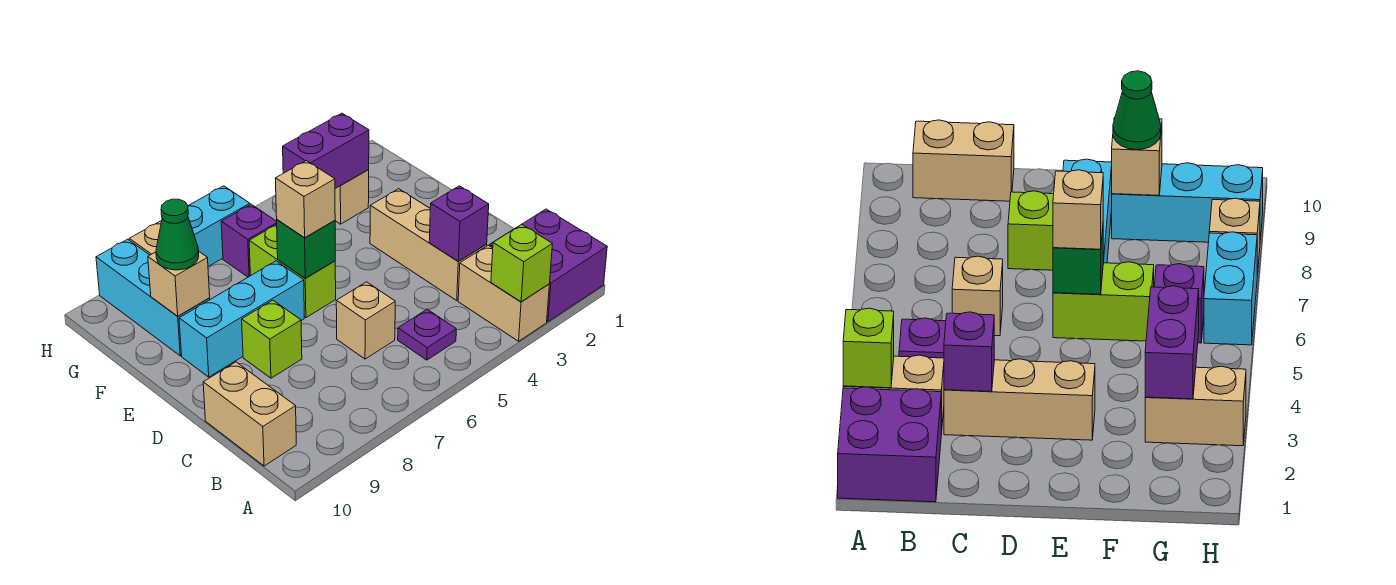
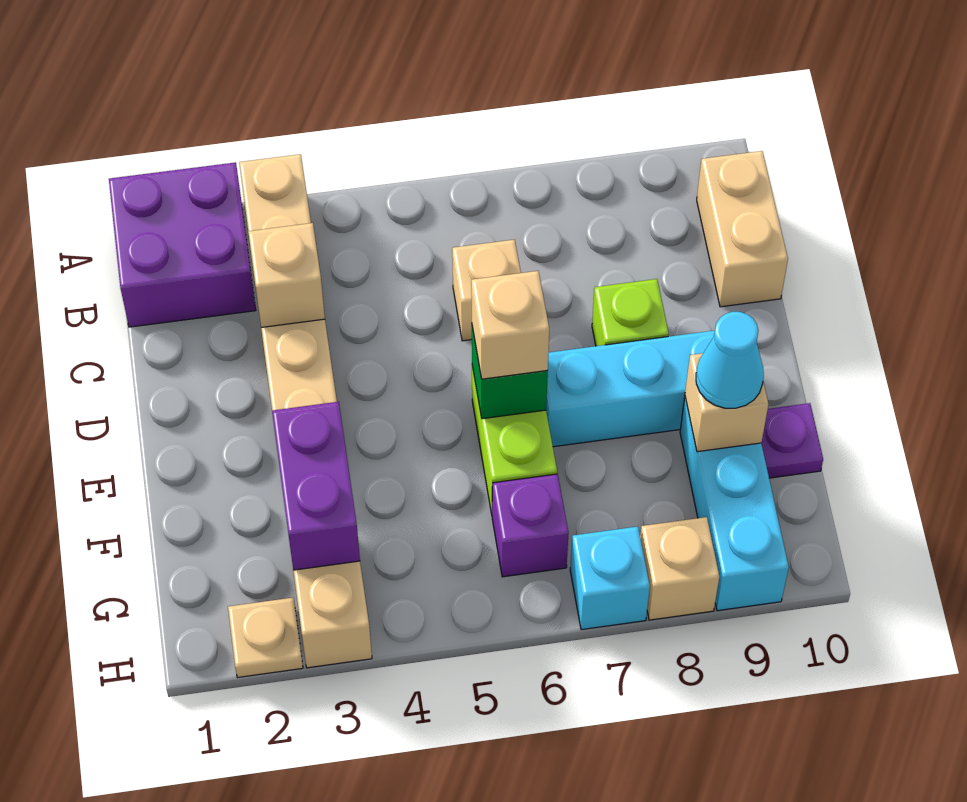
lime brick A3 level 2 -> none
purple plate B5 level 1 -> purple plate F10 level 1
purple brick C3 level 2 -> tan brick C3 level 2
green cone F9 level 3 -> cyan cone F9 level 3
purple brick G3:G4 level 2 -> purple brick F3:G3 level 2
none -> tan plate H2 level 1
cyan brick H6:H7 level 1 -> cyan brick H7 level 1

